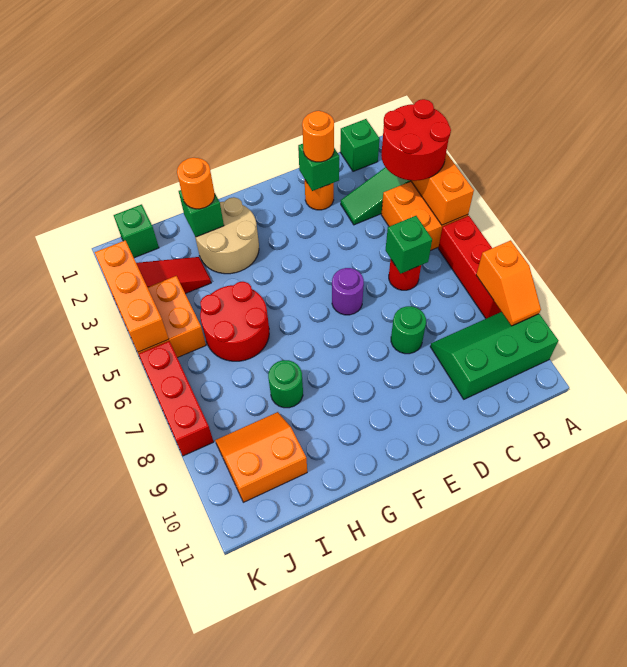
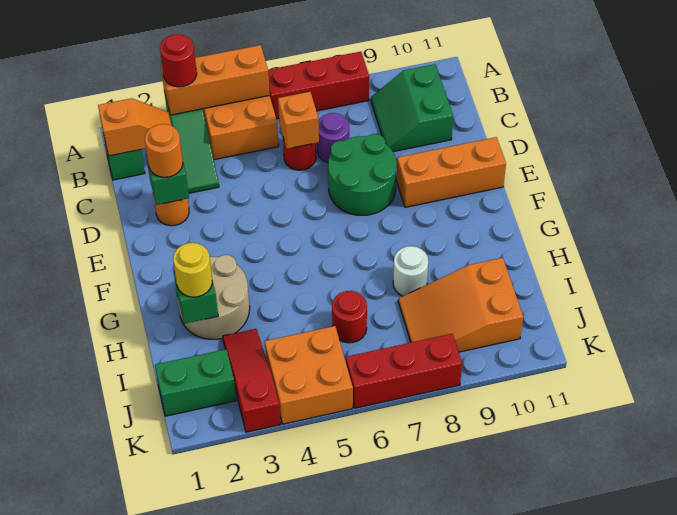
red round brick A3:B4 level 3 -> red round brick A3 level 3
orange slope A8:A9 level 2 top 8 -> orange slope B1:B2 level 2 top 1
green slope A9:C10 level 1 top 10 -> green slope B9:C10 level 1 top 10
green brick C6 level 2 -> orange brick C6 level 2
green round brick D8 level 1 -> green round brick D7:E8 level 1
purple round brick E6 level 1 -> purple round brick C7 level 1
orange round brick H2 level 3 -> yellow round brick H2 level 3
red round brick H5:I6 level 1 -> red round brick I6 level 1
green round brick H8 level 1 -> white round brick H8 level 1
orange slope I9:J10 level 1 top 10 -> orange slope I8:J10 level 1 top 10
green brick J1 level 1 -> green brick J1:J2 level 1
orange brick K3:K5 level 2 -> orange brick E9:E11 level 1

